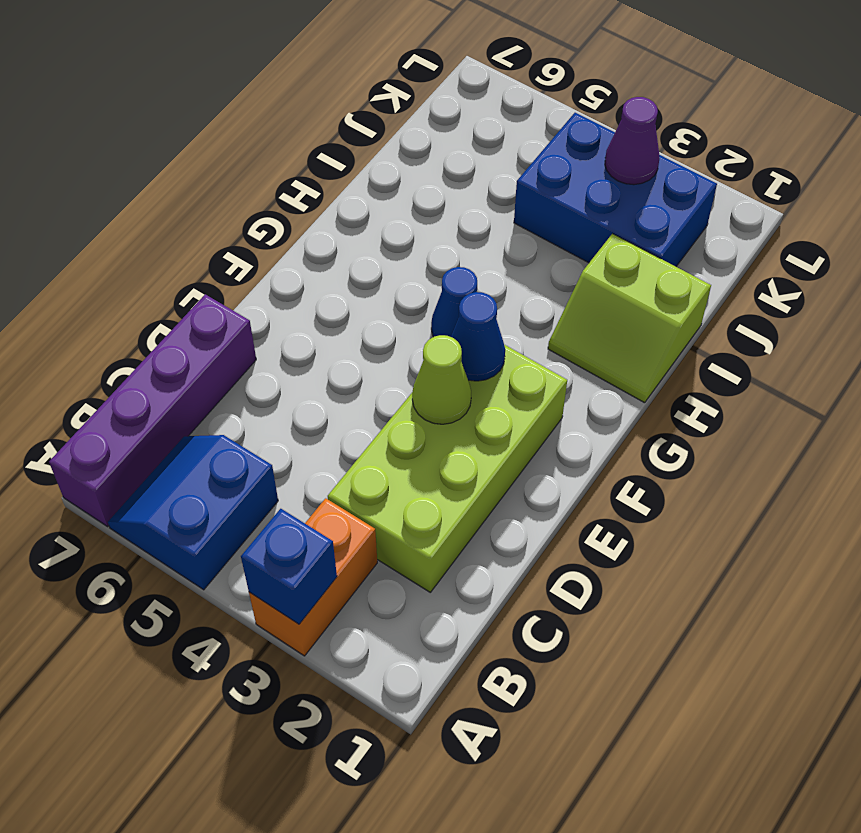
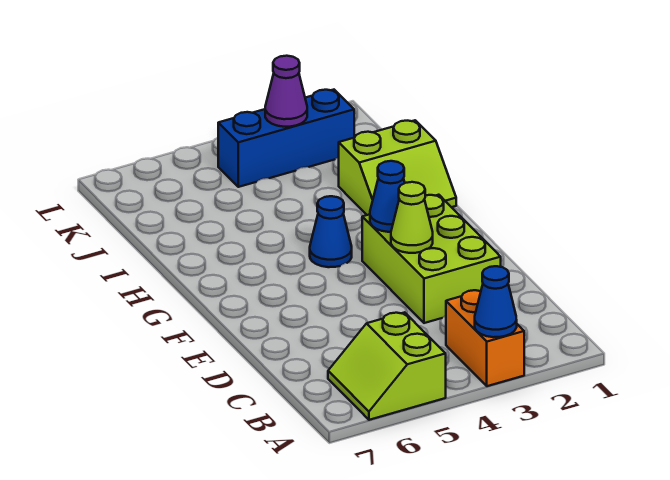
blue brick A3 level 2 -> blue cone A3 level 2
blue slope A5:B6 level 1 top 5 -> lime slope A5:B6 level 1 top 5
purple brick A7:D7 level 1 -> none
lime brick C2:F3 level 1 -> lime brick D2:F3 level 1
blue brick J2:K4 level 1 -> blue brick K2:K4 level 1

